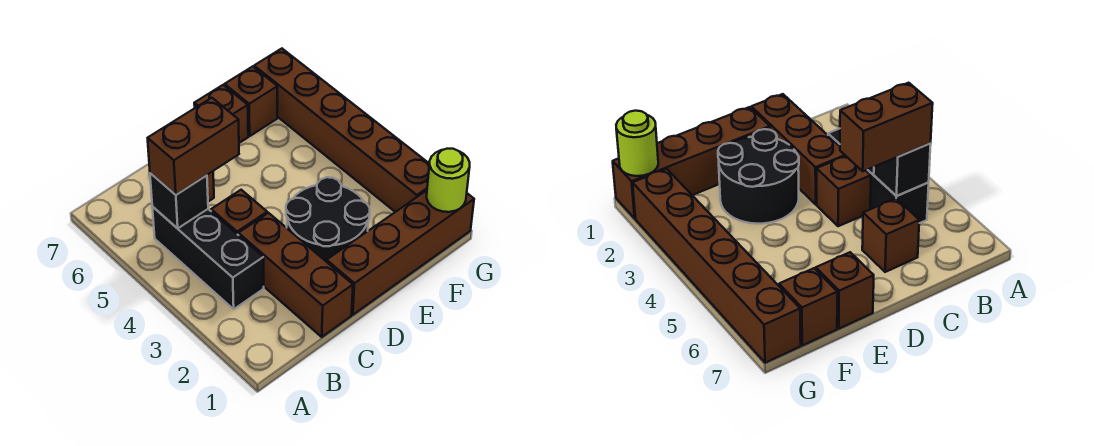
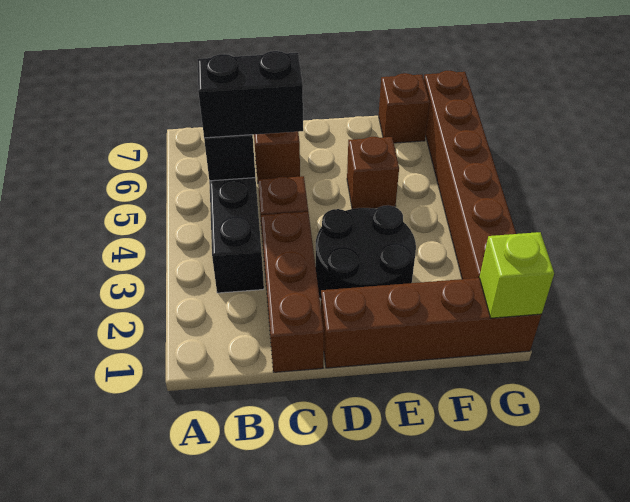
brown brick B5:C5 level 3 -> black brick B5:C5 level 3
brown brick E7 level 1 -> brown brick E5 level 1
lime round brick G1 level 2 -> lime brick G1 level 2

